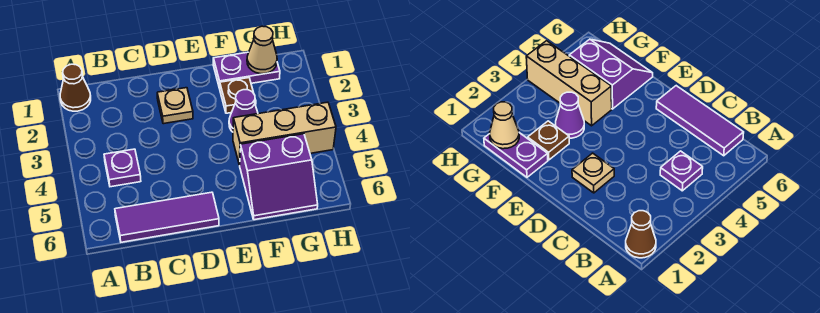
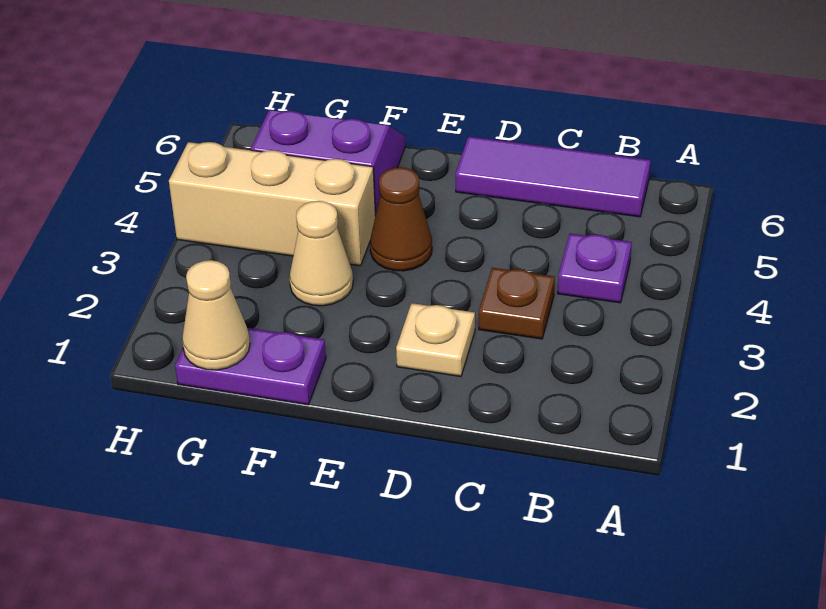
brown cone A1 level 1 -> brown cone E4 level 1
brown plate F2 level 1 -> brown plate C3 level 1
purple cone F3 level 1 -> tan cone F3 level 1

